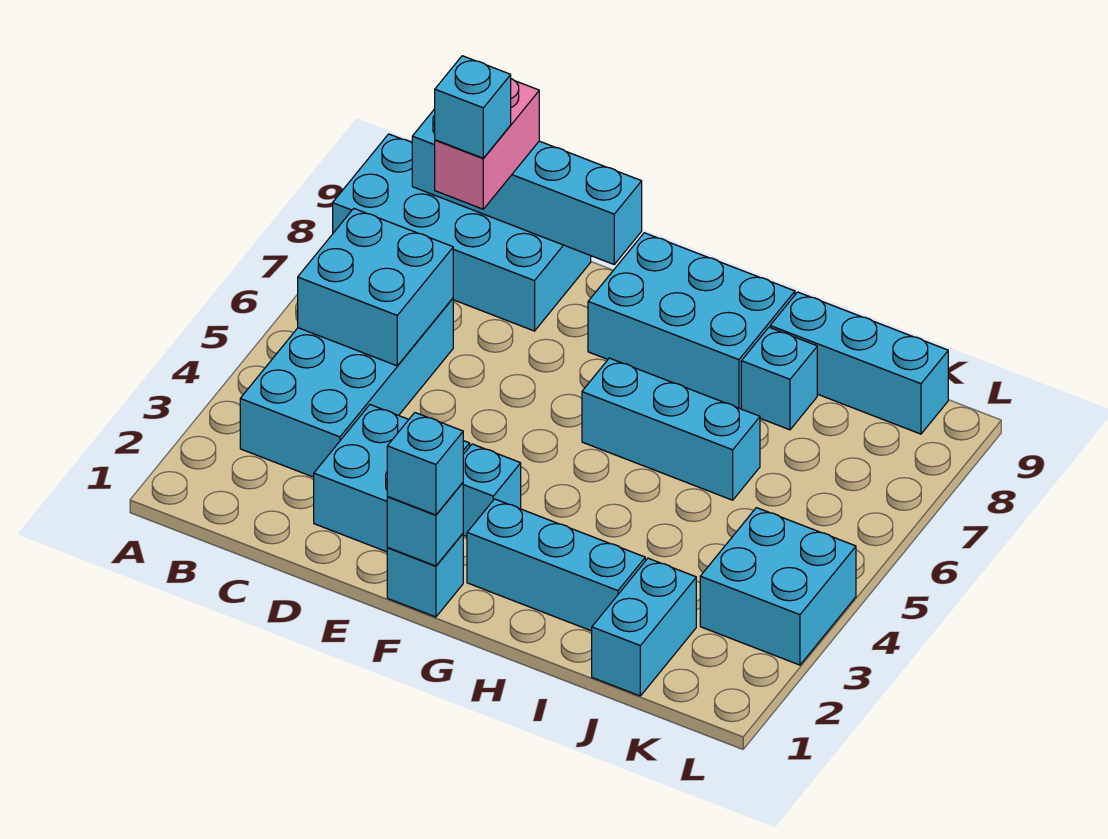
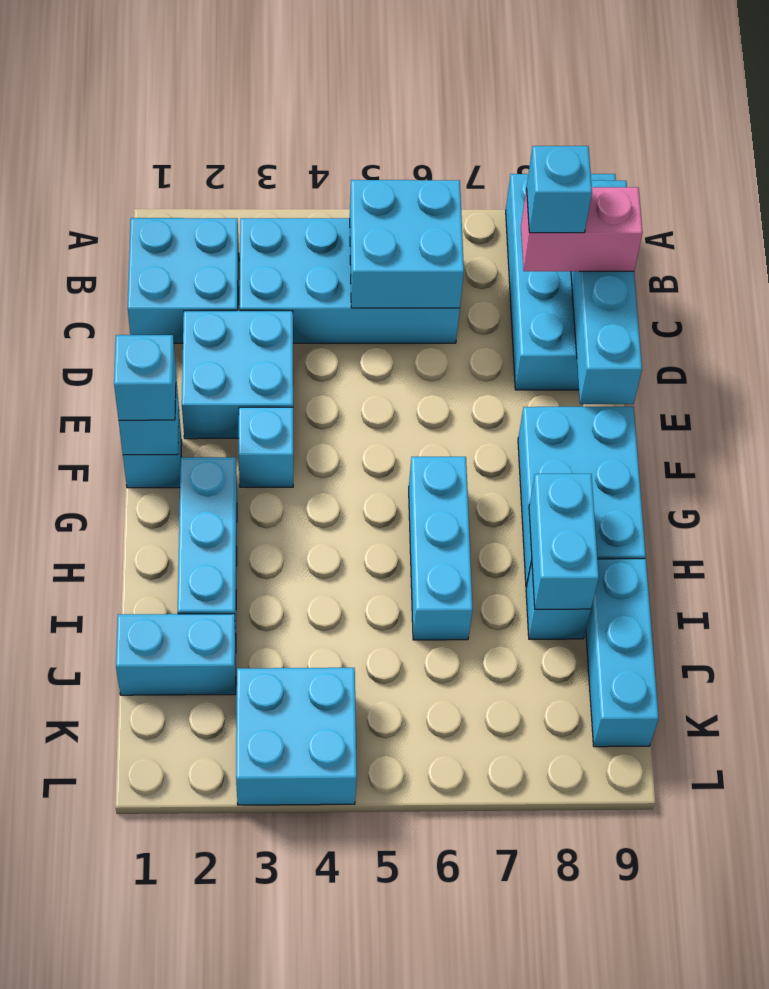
none -> cyan brick B1:C2 level 1
none -> cyan brick H8:I8 level 2

